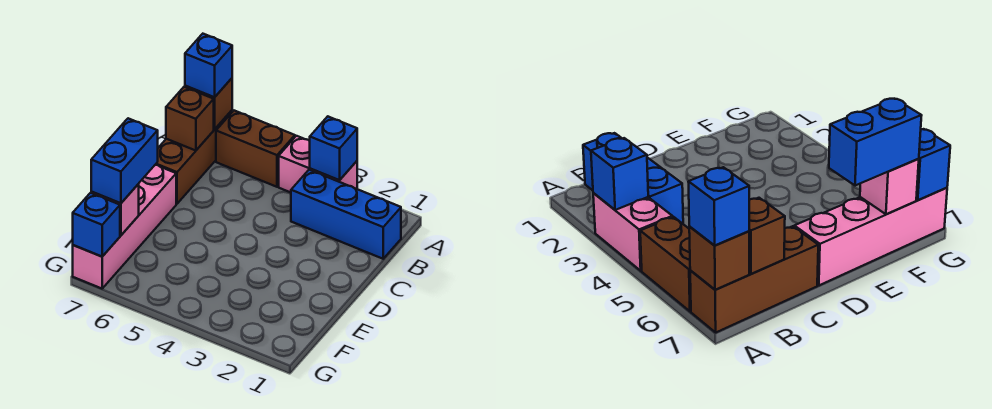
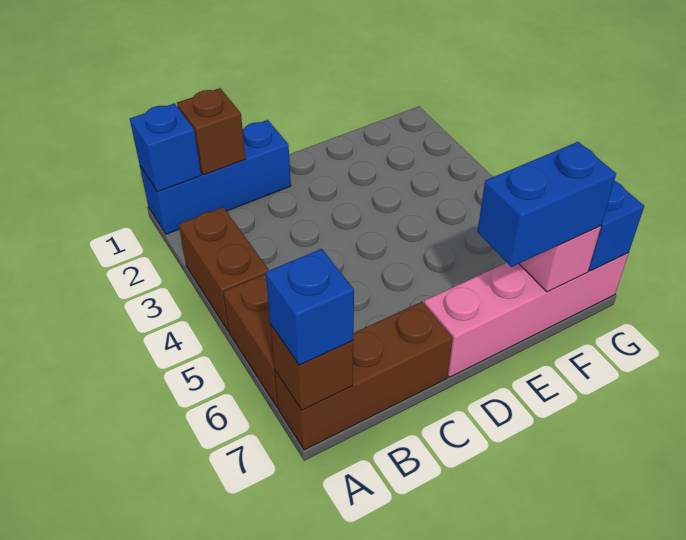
pink brick A3:A4 level 1 -> brown brick A3:A4 level 1
blue brick A3 level 2 -> blue brick A1 level 2
blue brick B1:B3 level 1 -> blue brick A1:C1 level 1
brown brick B7 level 2 -> brown brick B1 level 2

